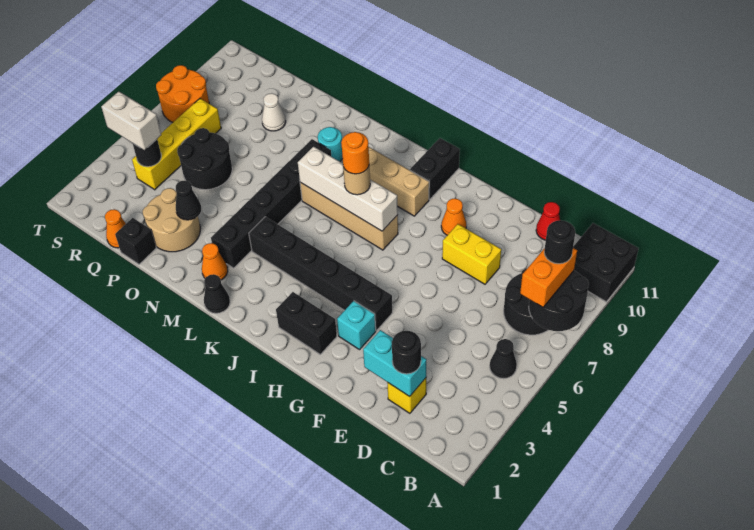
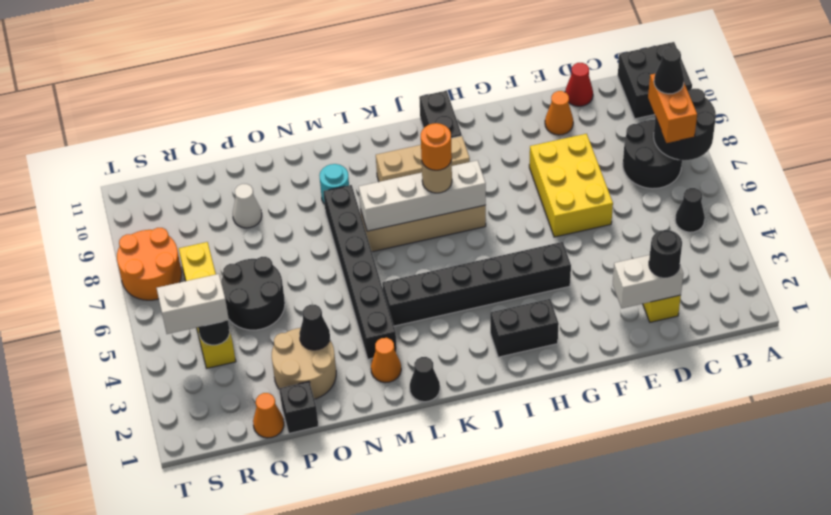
black round brick B8 level 4 -> black cone B8 level 4
cyan brick D2:E2 level 2 -> white brick D2:E2 level 2
yellow brick E8:F8 level 1 -> yellow brick E6:F8 level 1
cyan brick G3 level 1 -> none
orange cone G9 level 1 -> orange cone E10 level 1

